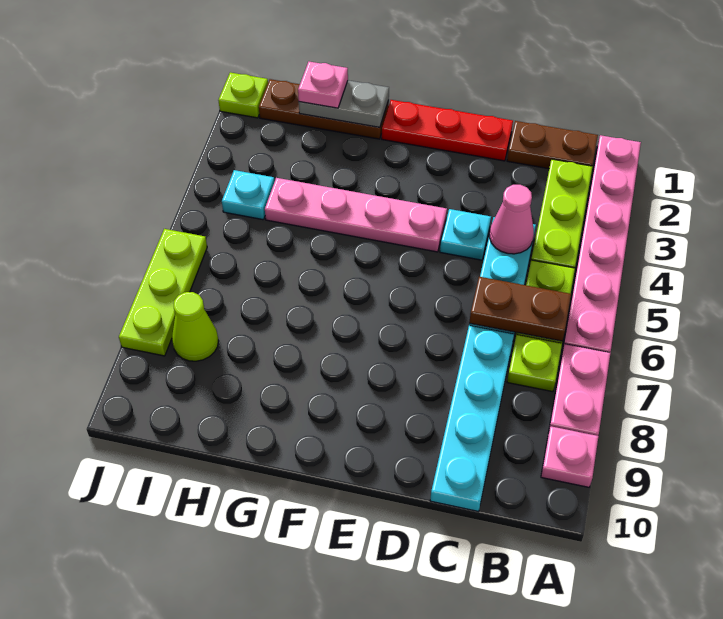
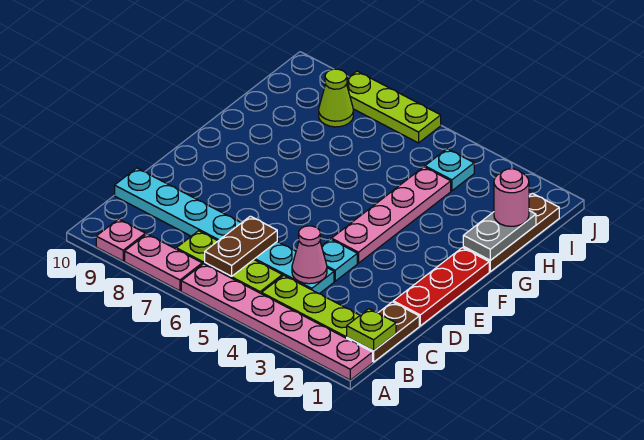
pink plate H1 level 3 -> pink round brick H1 level 3
lime plate J1 level 1 -> lime plate B1 level 2

